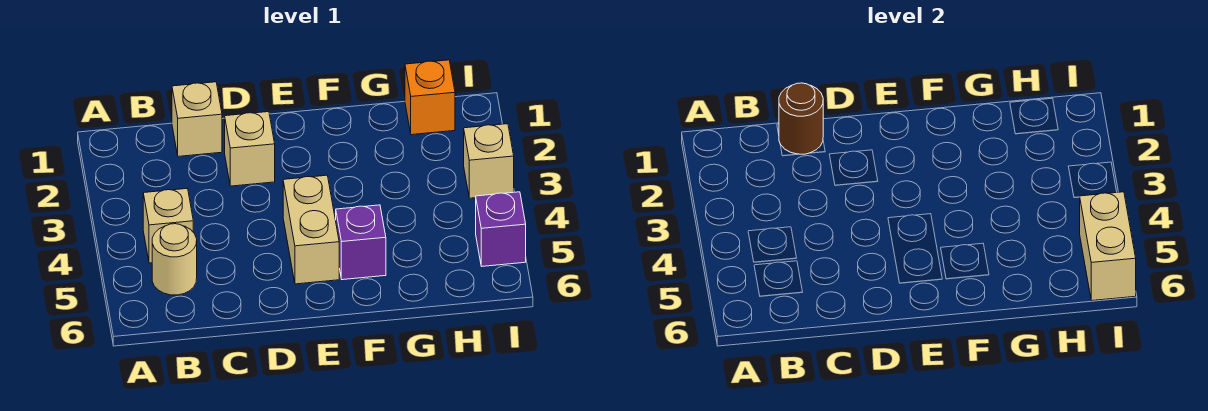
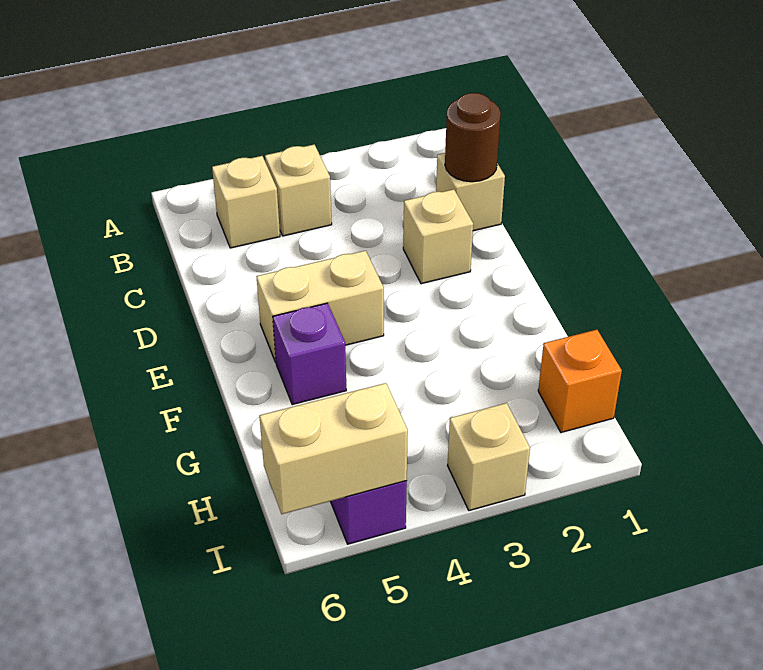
tan round brick B5 level 1 -> tan brick B5 level 1

